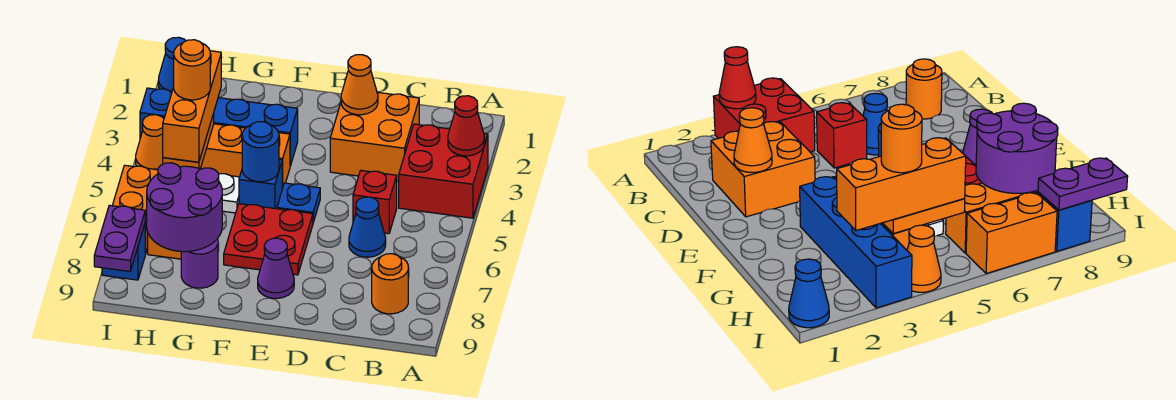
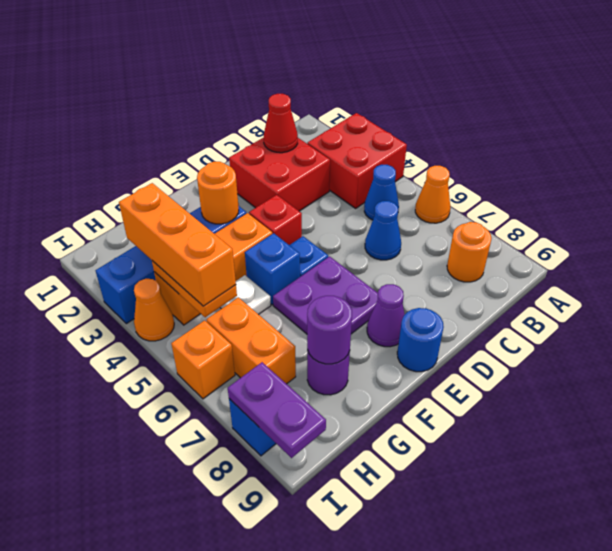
red cone A3 level 2 -> red cone C2 level 2
orange brick C2:D3 level 1 -> red brick C2:D3 level 1
red brick C5 level 1 -> red brick E4 level 1
orange cone D2 level 2 -> orange cone A6 level 1
red plate E6:F7 level 1 -> purple plate E6:F7 level 1
blue round brick F5 level 2 -> blue round brick E9 level 1
purple round brick G7:H8 level 2 -> purple round brick G8 level 2
orange round brick H4 level 4 -> orange round brick F3 level 2
blue cone I1 level 1 -> blue cone B5 level 1
orange brick I6:I7 level 1 -> orange brick I6 level 1

